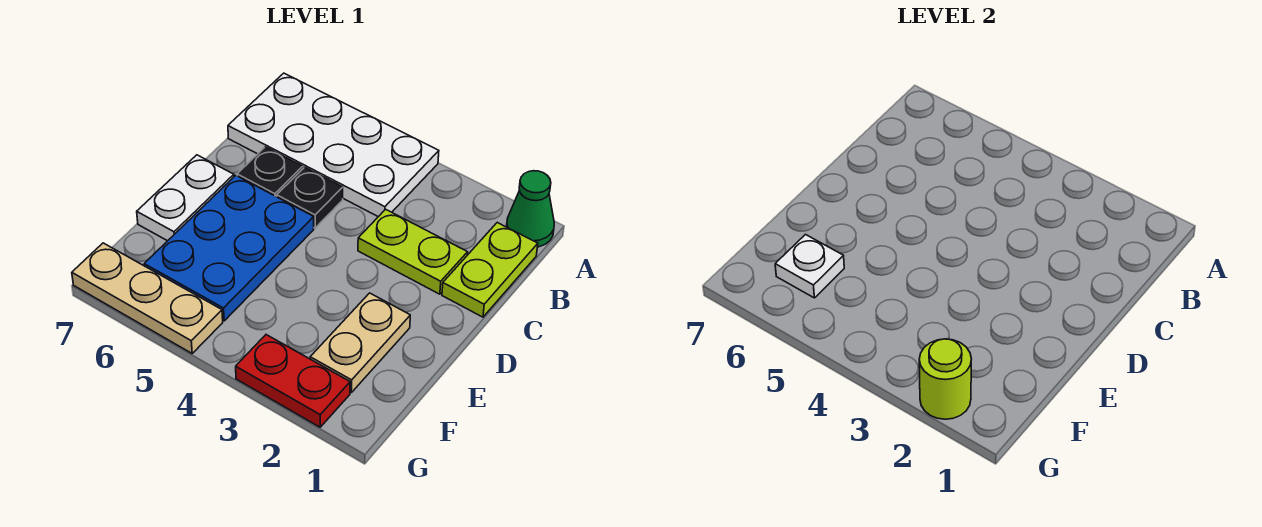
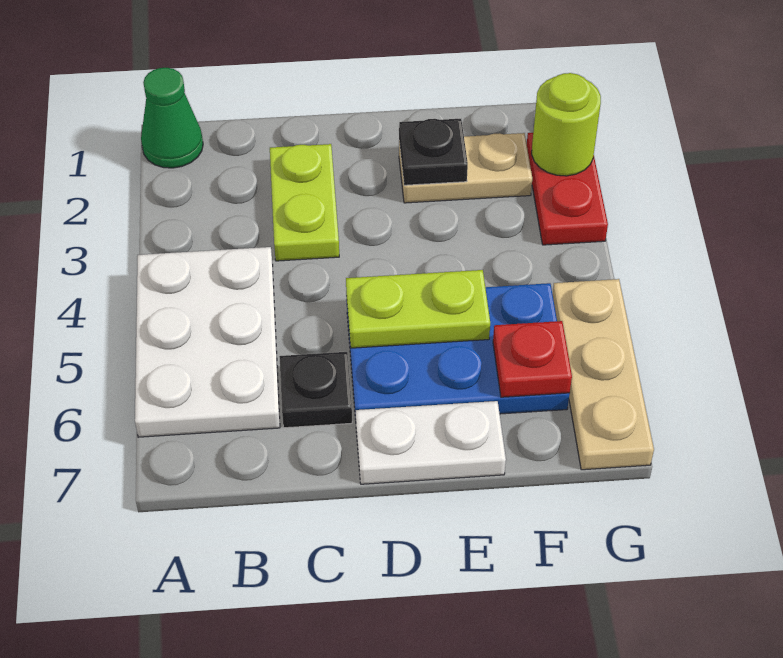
white plate A4:B7 level 1 -> white plate A4:B6 level 1
lime plate B1:C1 level 1 -> lime plate D5:E5 level 2
black plate C5 level 1 -> black plate E2 level 2
white plate F6 level 2 -> red plate F6 level 2

